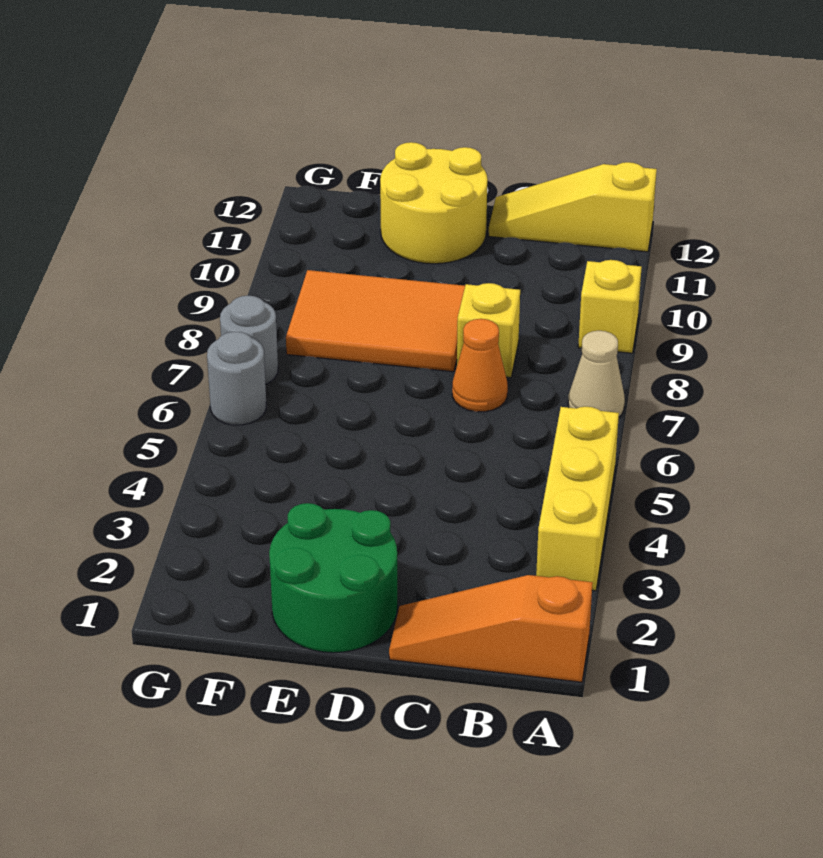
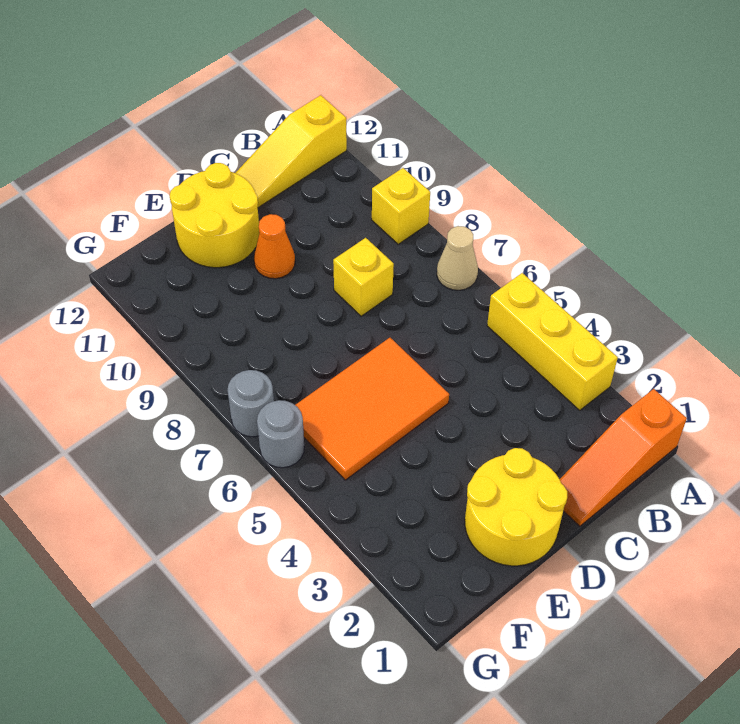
orange cone C7 level 1 -> orange cone D10 level 1
green round brick D1:E2 level 1 -> yellow round brick D1:E2 level 1
orange tile D8:F9 level 1 -> orange tile D5:F6 level 1

